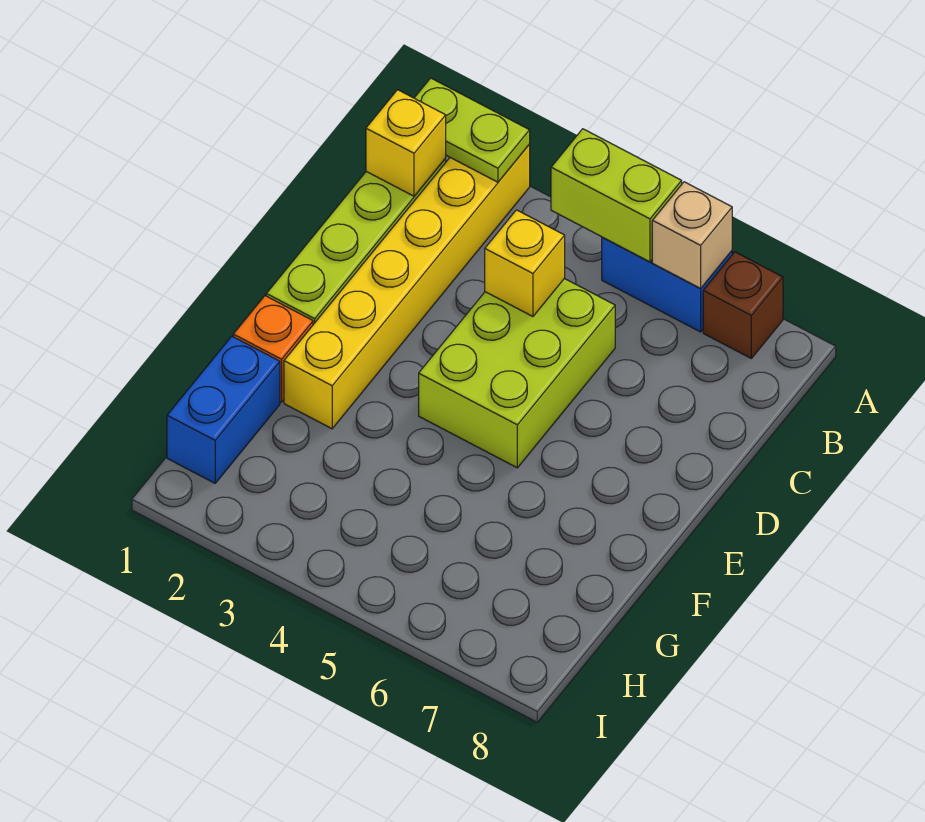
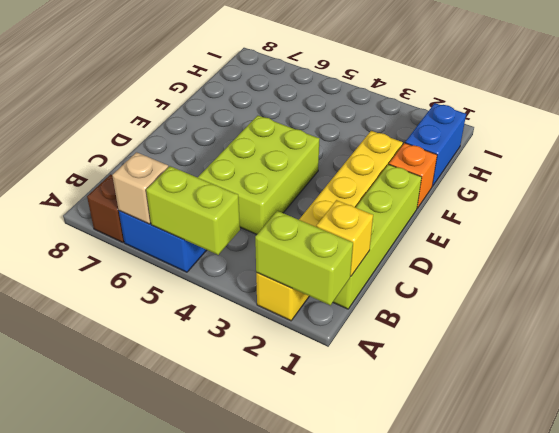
lime plate A1:A2 level 2 -> lime brick A1:A2 level 2
yellow brick C4 level 2 -> none

